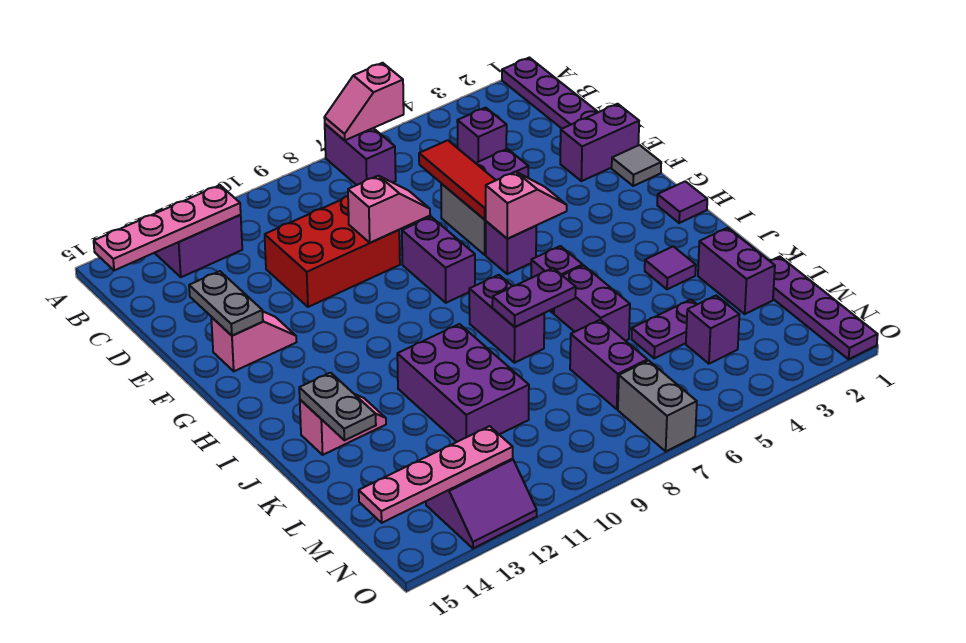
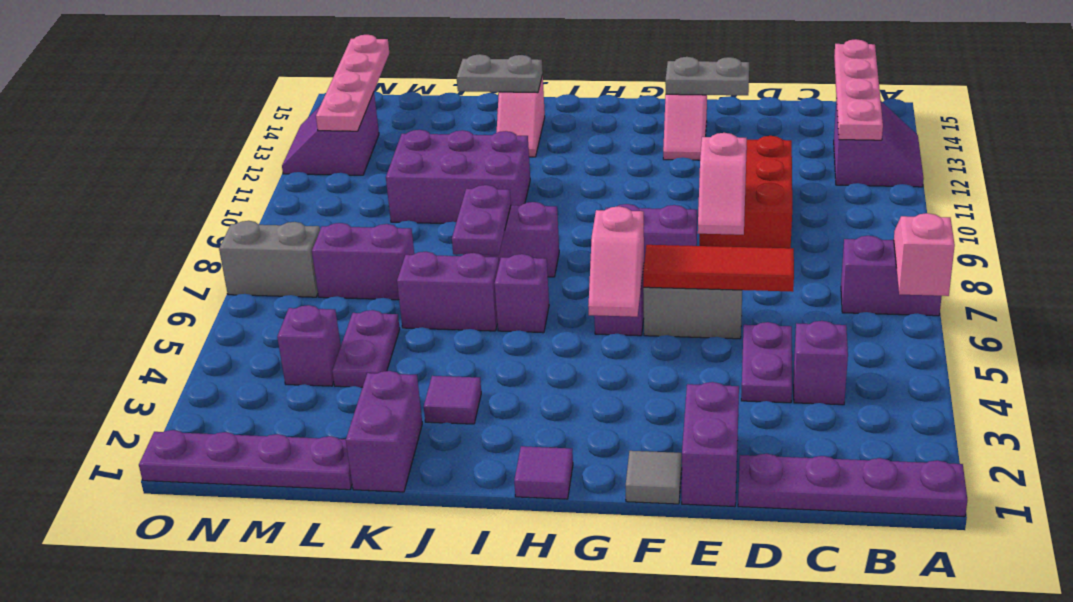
purple brick K2:L2 level 1 -> purple brick K1:K2 level 1

